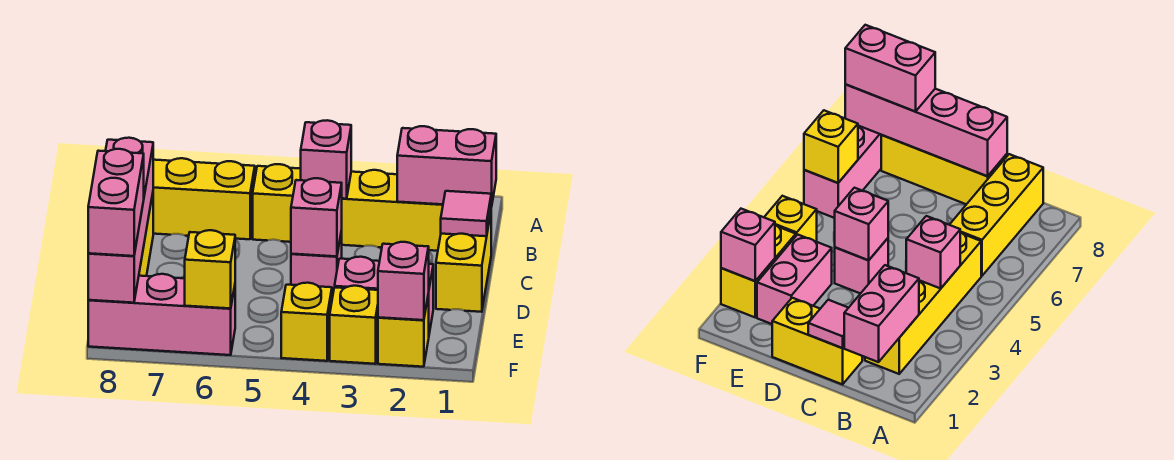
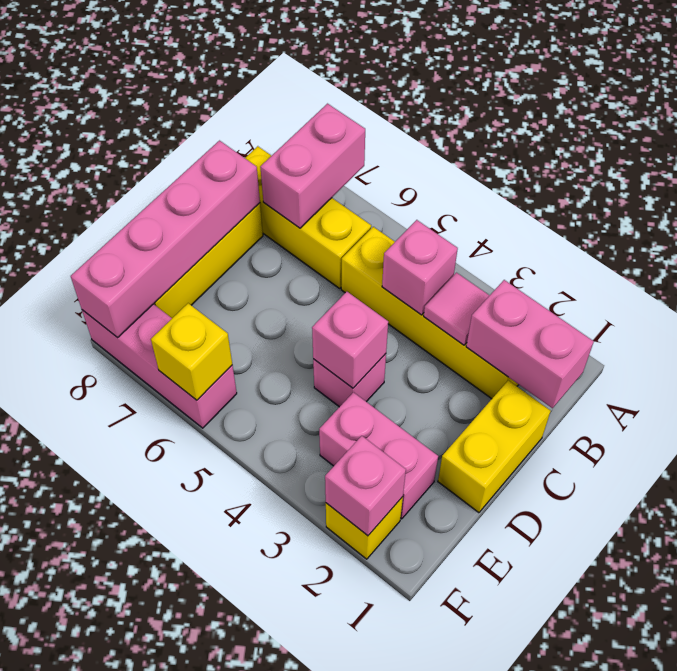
pink tile C1 level 2 -> pink tile B3 level 2
pink brick E8:F8 level 3 -> pink brick A7:B7 level 2
yellow brick F3 level 1 -> none
yellow brick F4 level 1 -> none

